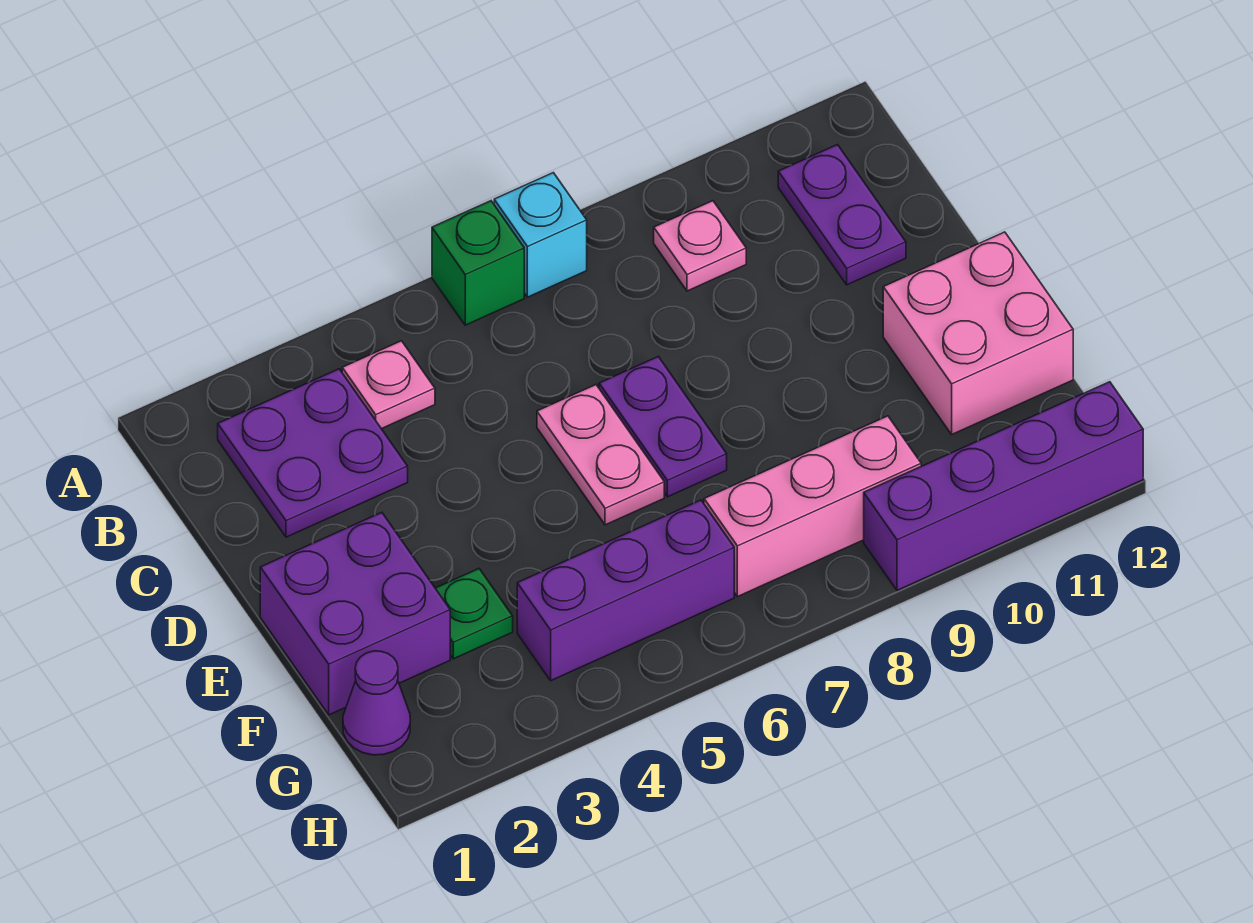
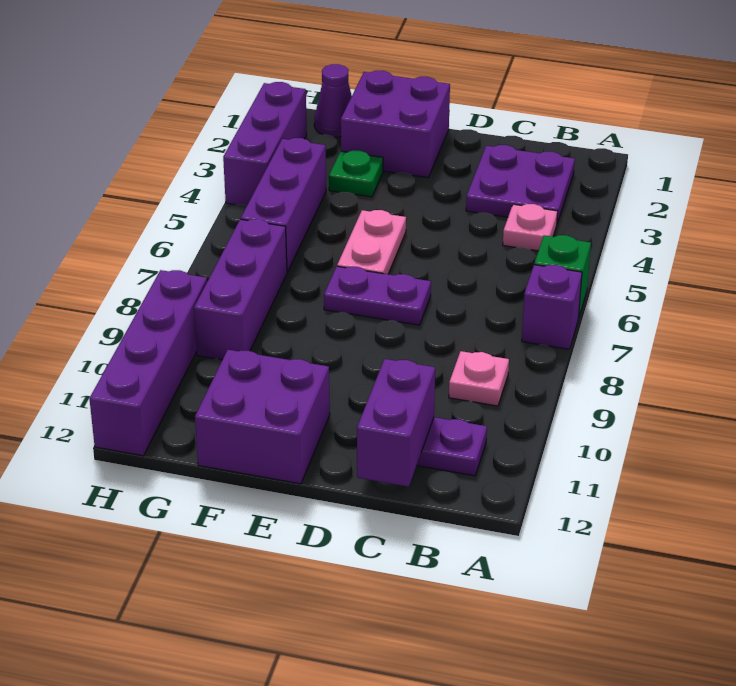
cyan brick A7 level 1 -> purple brick A7 level 1
none -> purple brick C11:C12 level 2
pink plate D6:E6 level 1 -> pink plate E5:E6 level 1
pink brick E11:F12 level 1 -> purple brick E11:F12 level 1
pink brick G7:G9 level 1 -> purple brick G7:G9 level 1
none -> purple brick H2:H4 level 1

